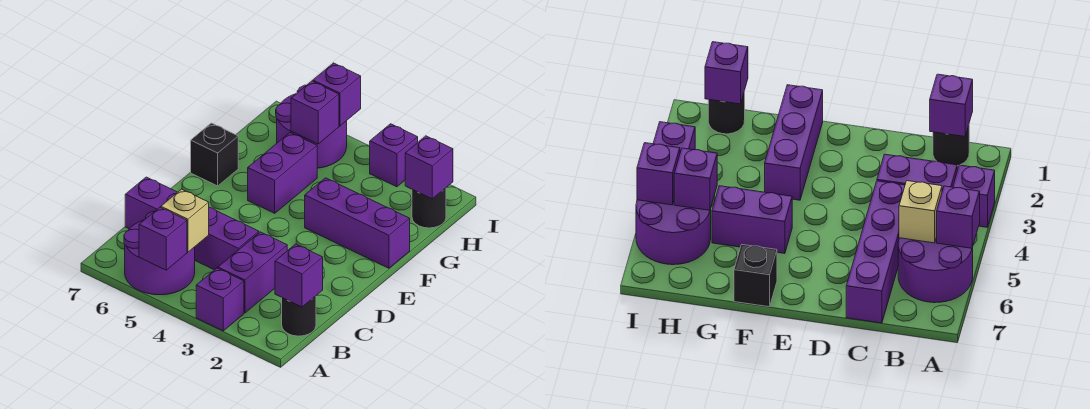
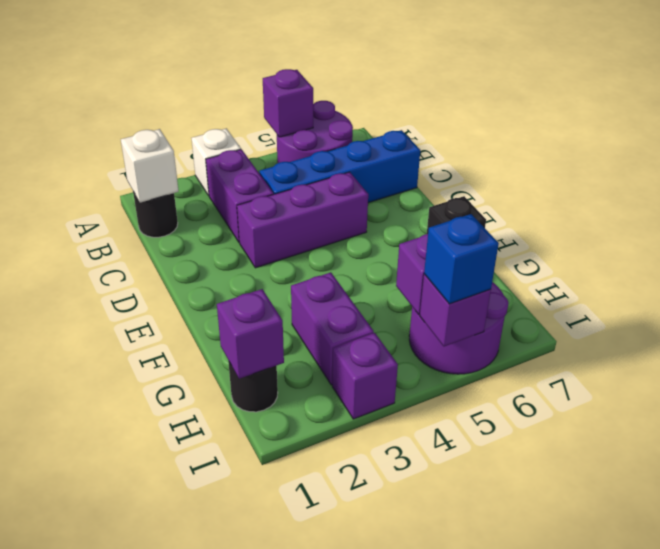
purple brick A3 level 1 -> white brick A3 level 1
purple brick B1 level 2 -> white brick B1 level 2
tan brick B5 level 2 -> none
purple brick C4:C7 level 1 -> blue brick C4:C7 level 1
purple brick F1:F3 level 1 -> purple brick D3:D5 level 1
purple brick F5:G5 level 1 -> purple brick G3:H3 level 1
none -> blue brick I5 level 3

